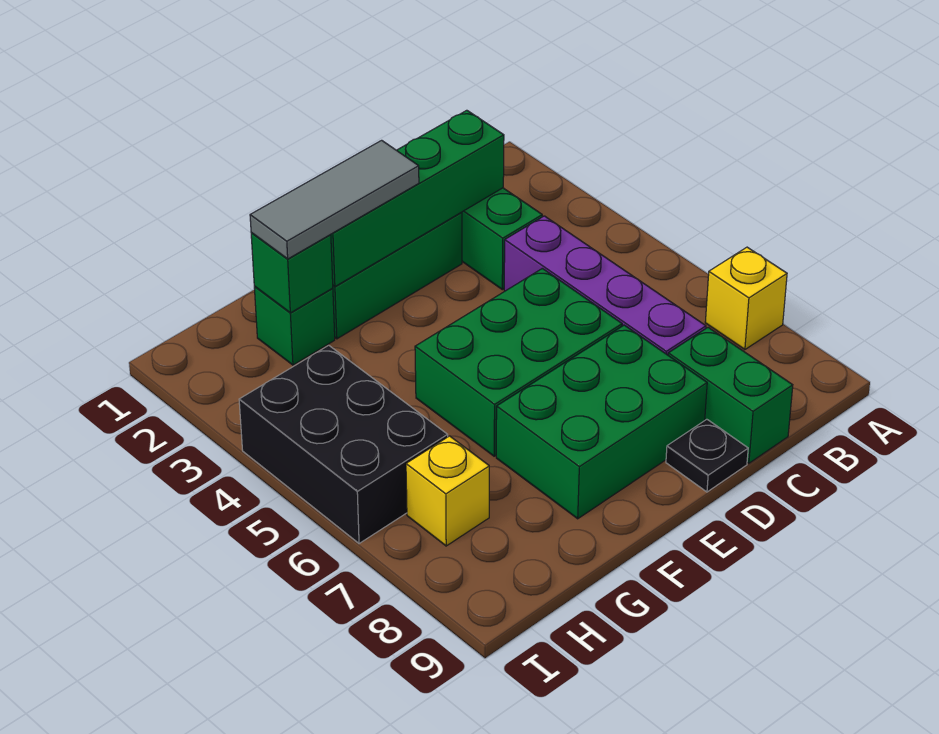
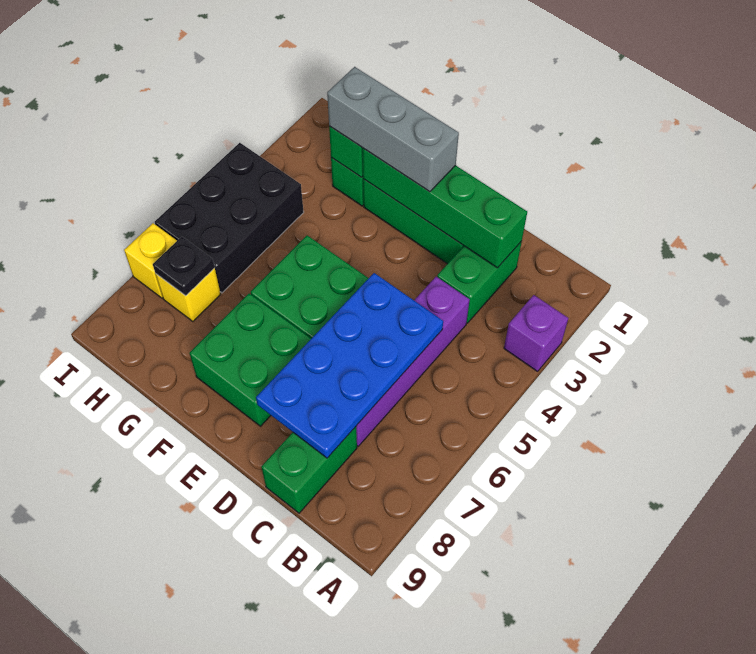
none -> purple brick A3 level 1
yellow brick A7 level 1 -> yellow brick I7 level 1
none -> blue plate C5:D8 level 2
green brick D7:F8 level 1 -> green brick E7:F8 level 1
black plate D9 level 1 -> black plate H7 level 2
grey tile E2:G2 level 3 -> grey brick E2:G2 level 3

